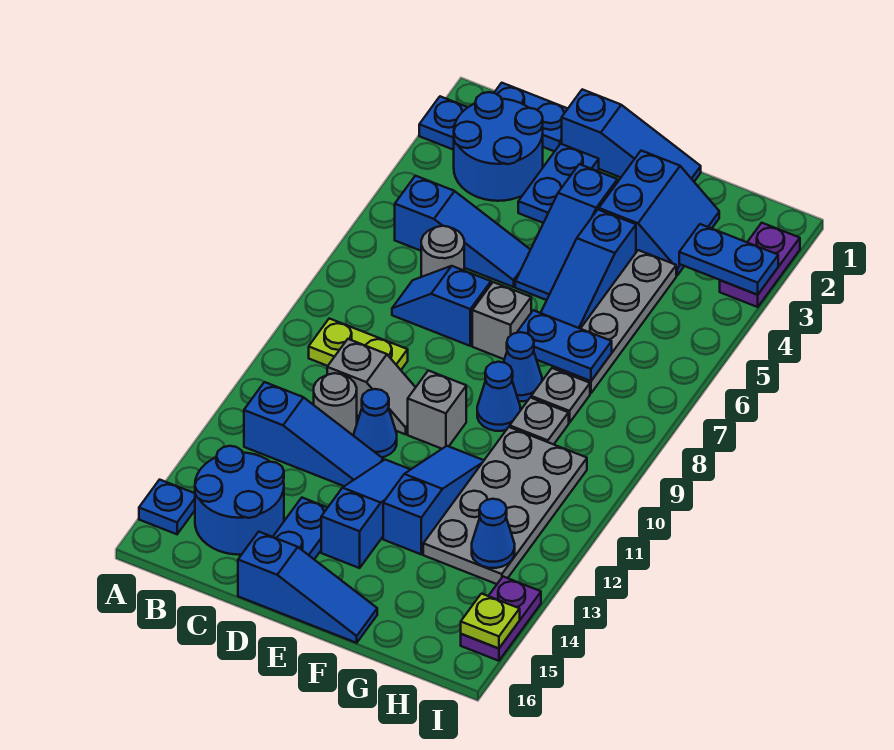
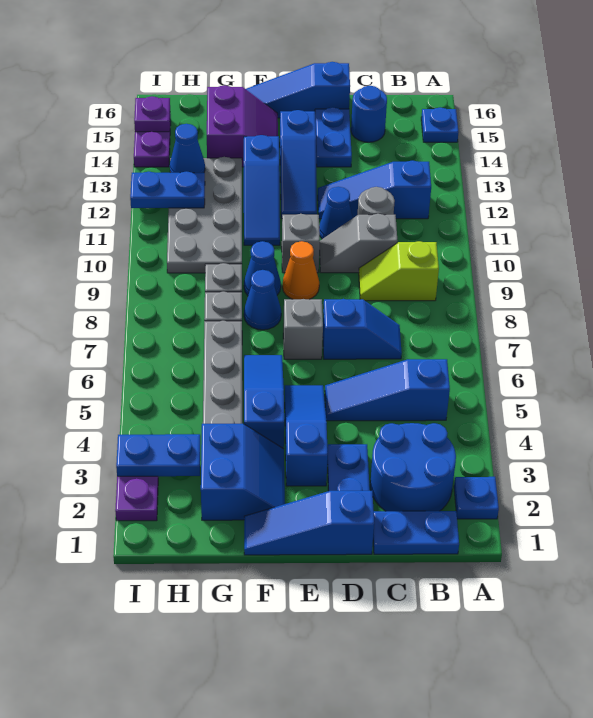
lime plate B9:C9 level 1 -> lime slope B9:C9 level 1 top B
blue round brick B14:C15 level 1 -> blue round brick C15 level 1
grey round brick C6 level 1 -> none
none -> orange cone E9 level 1
blue slope F2:G3 level 1 top F -> blue slope F2:G3 level 1 top G
blue plate F7:G7 level 2 -> blue plate H12:I12 level 2
none -> purple slope F14:G15 level 1 top G
lime plate I15 level 2 -> purple plate I15 level 2

